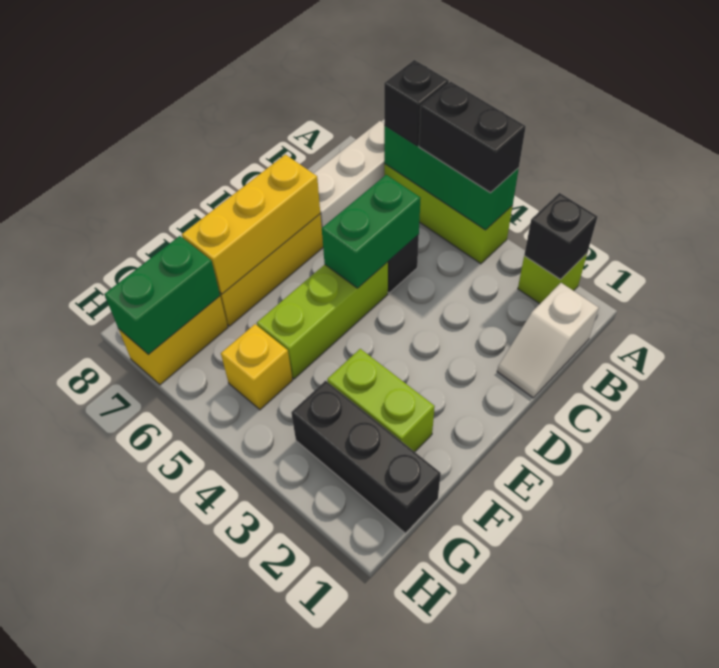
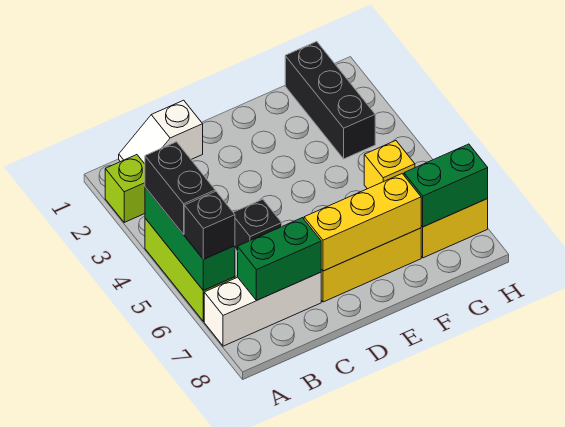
black brick A2 level 2 -> none
white slope B1:C1 level 1 top B -> white slope B1:C1 level 1 top C
green brick C5:D5 level 2 -> green brick B7:C7 level 2
lime brick D5:F5 level 1 -> none
lime brick F2:F3 level 1 -> none

